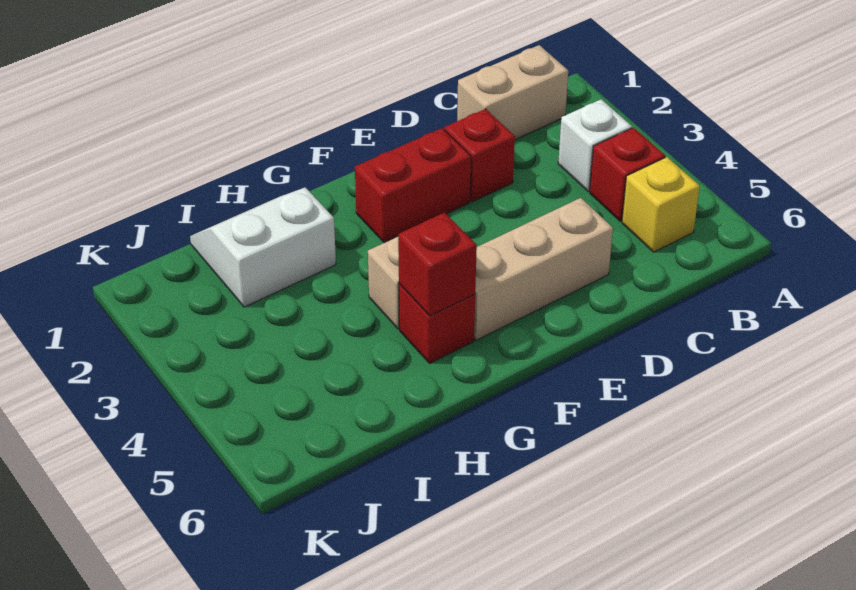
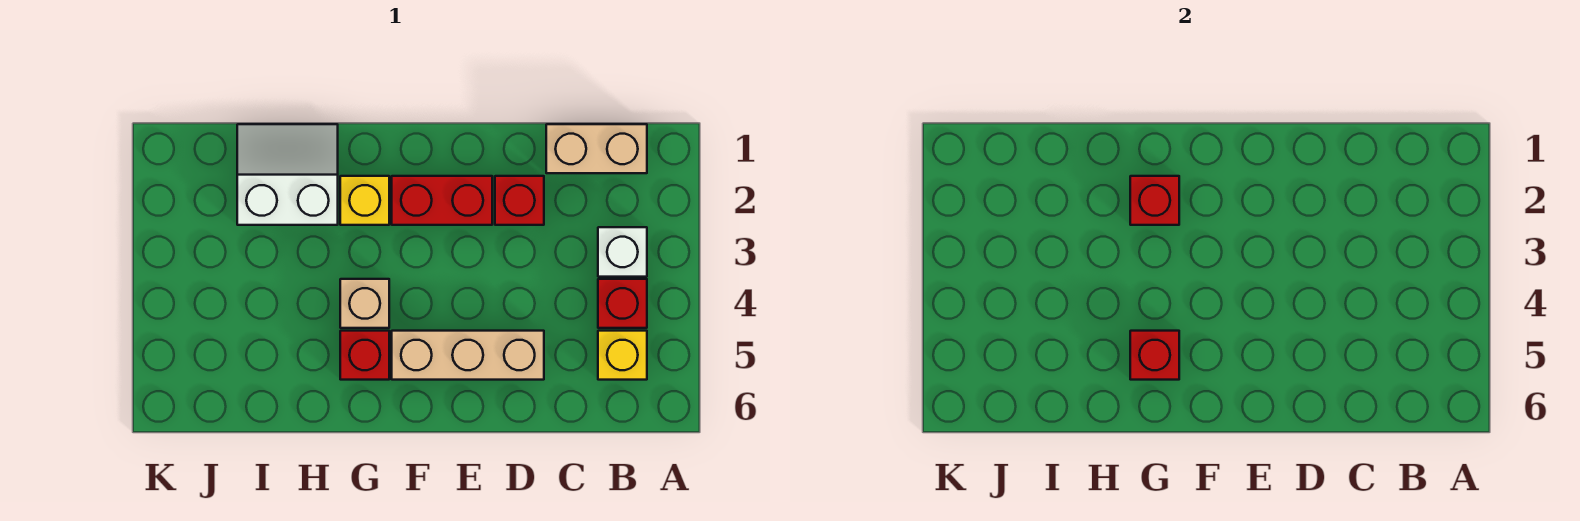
none -> yellow brick G2 level 1
none -> red brick G2 level 2

